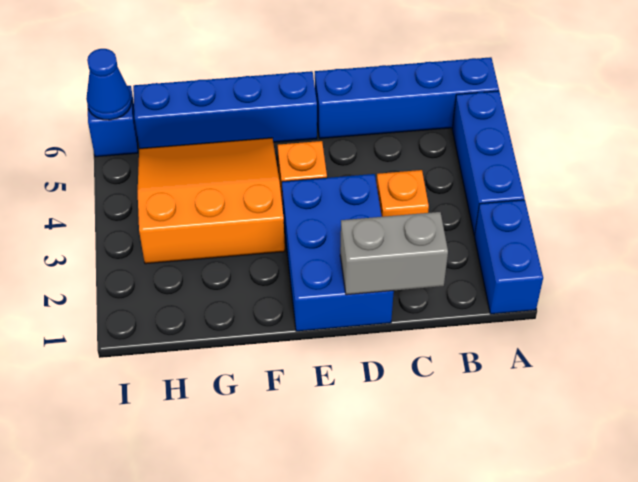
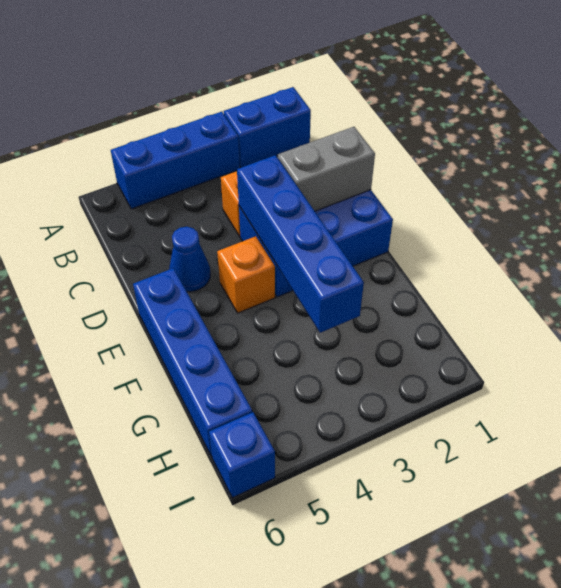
blue brick A6:D6 level 1 -> blue brick D3:G3 level 2
grey brick C1:D1 level 2 -> grey brick D1:D2 level 2
orange slope F3:H5 level 1 top 3 -> none
blue cone I6 level 2 -> blue cone D5 level 1

